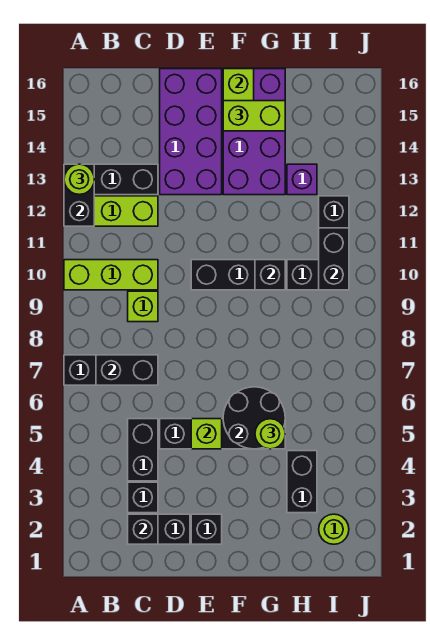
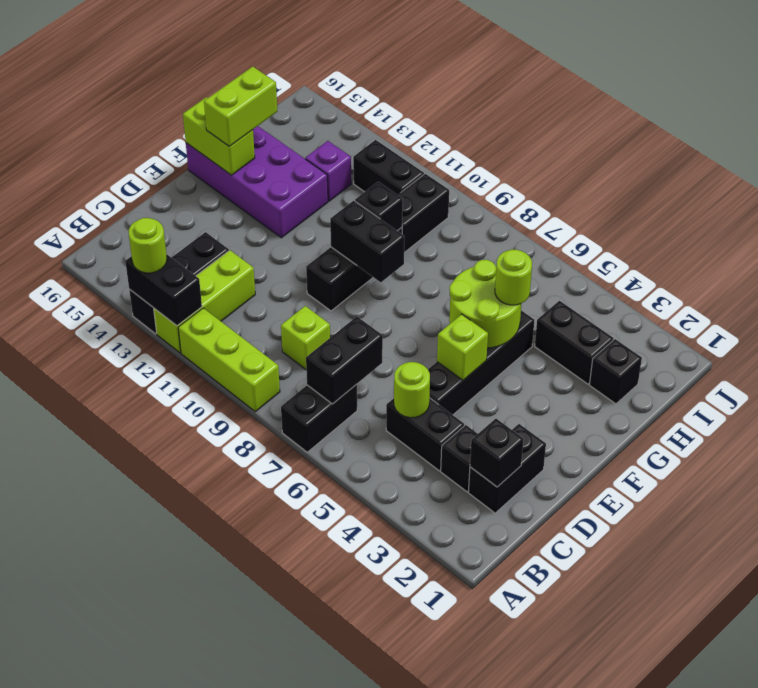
lime brick A10:C10 level 1 -> lime brick A9:A11 level 1
purple brick D13:E16 level 1 -> none
black brick E2 level 1 -> black brick H2 level 1
black round brick F5:G6 level 2 -> lime round brick F5:G6 level 2
lime round brick I2 level 1 -> lime round brick C5 level 2
black brick I10:I11 level 2 -> black brick F9:F10 level 2

